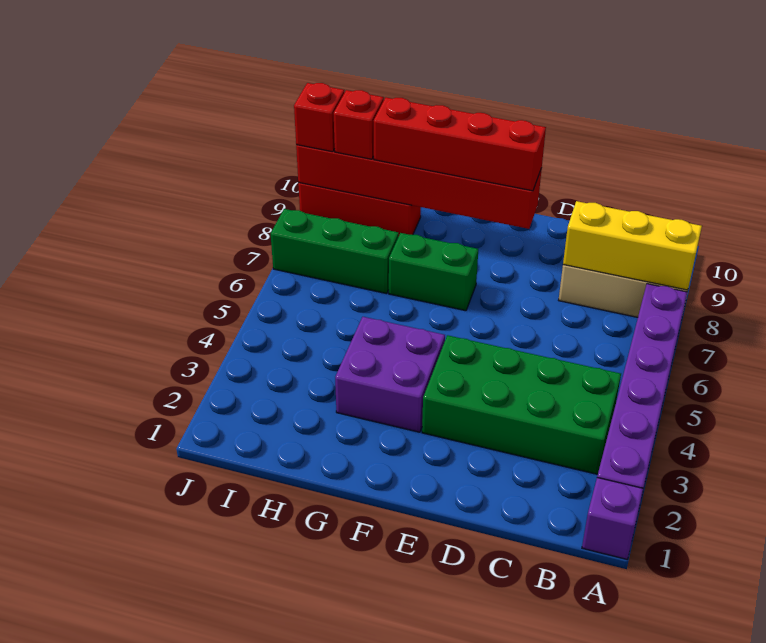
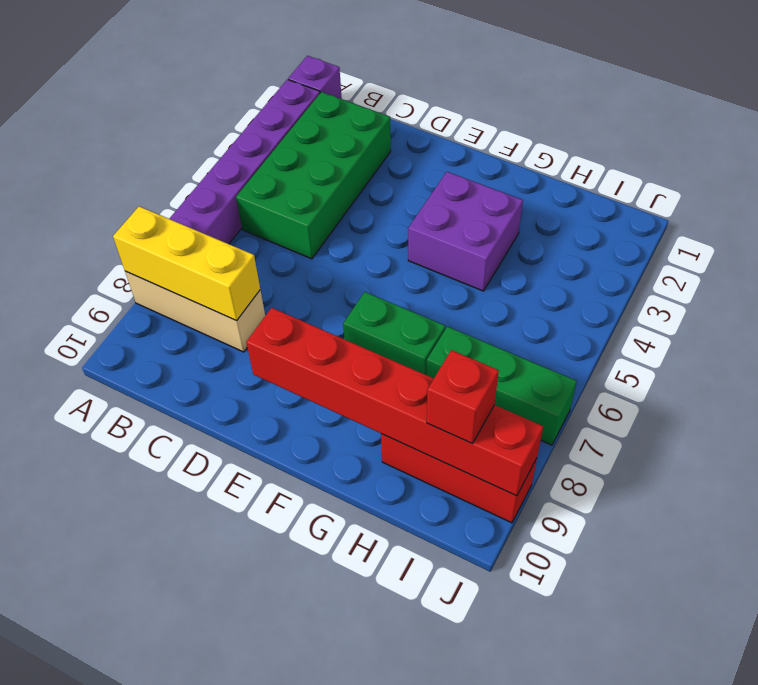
green brick B3:E4 level 1 -> green brick B2:C5 level 1
red brick E9:H9 level 3 -> none
red brick J9 level 3 -> none

